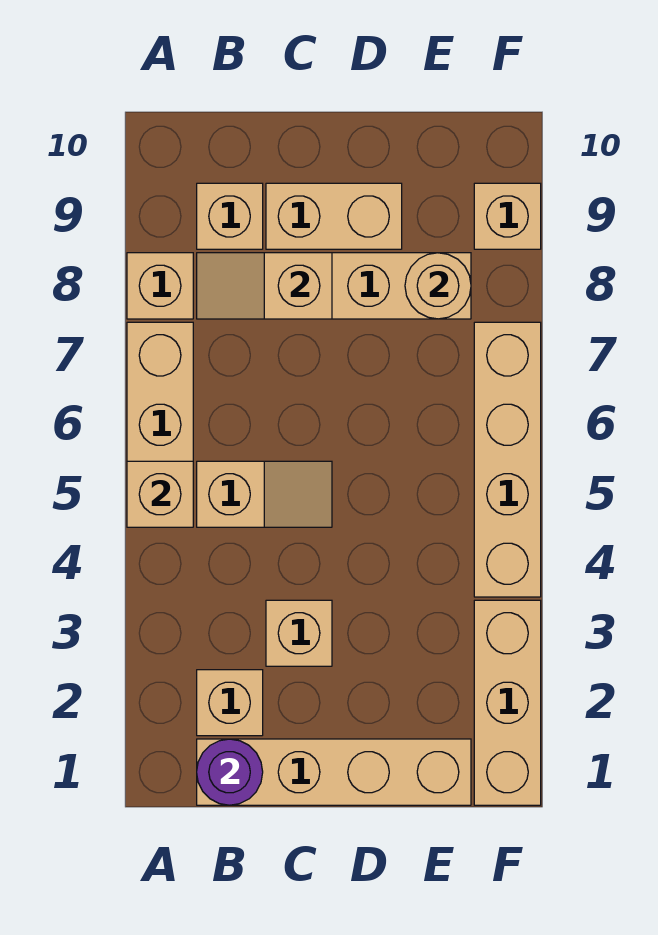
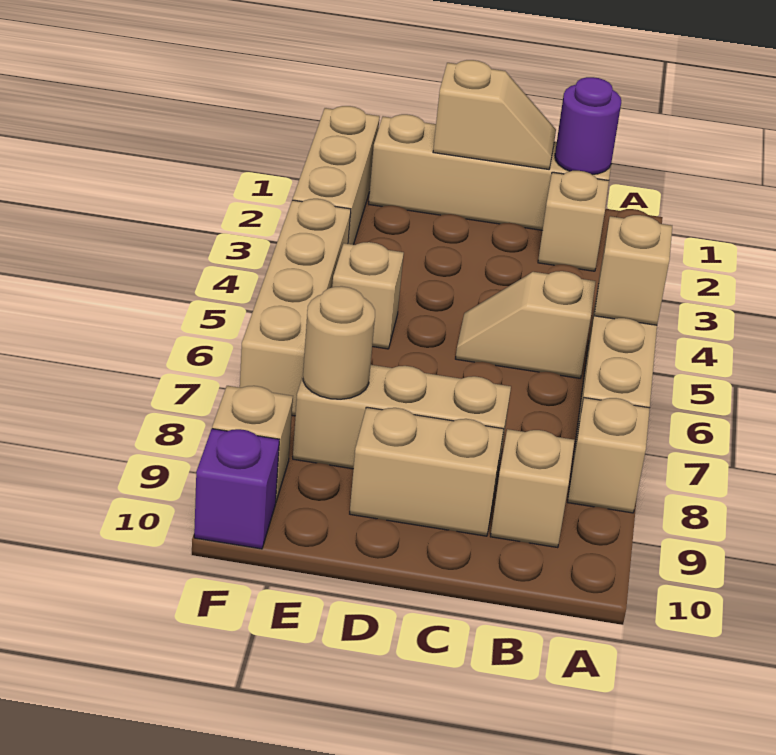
tan slope B8:C8 level 2 top C -> tan slope C1:D1 level 2 top D
tan brick C3 level 1 -> tan brick E5 level 1
none -> purple brick F10 level 1

